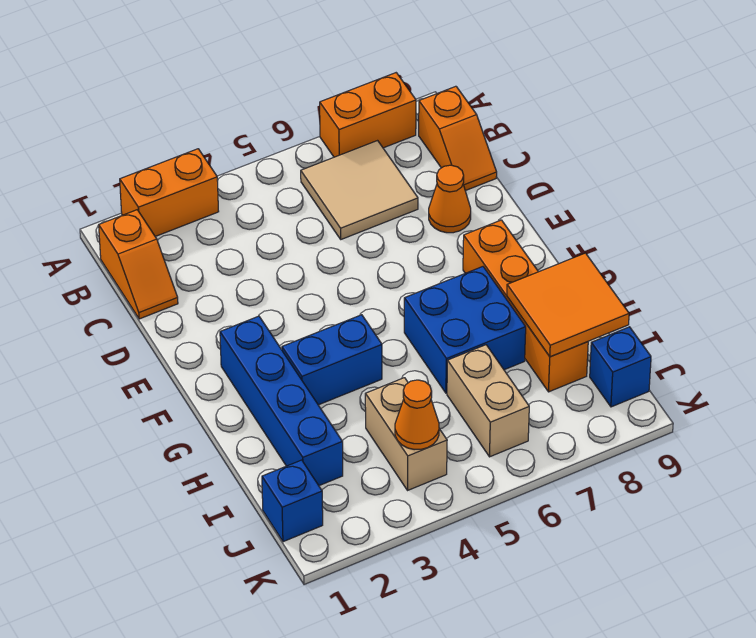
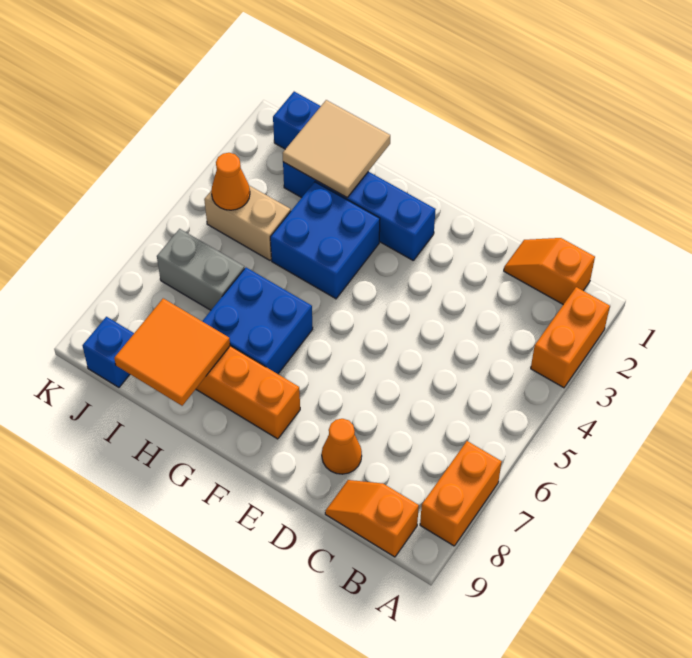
tan tile B6:C7 level 1 -> tan tile H1:I2 level 2
blue brick G3:G4 level 1 -> blue brick G3:H4 level 1
tan brick I6:J6 level 1 -> grey brick I6:J6 level 1

